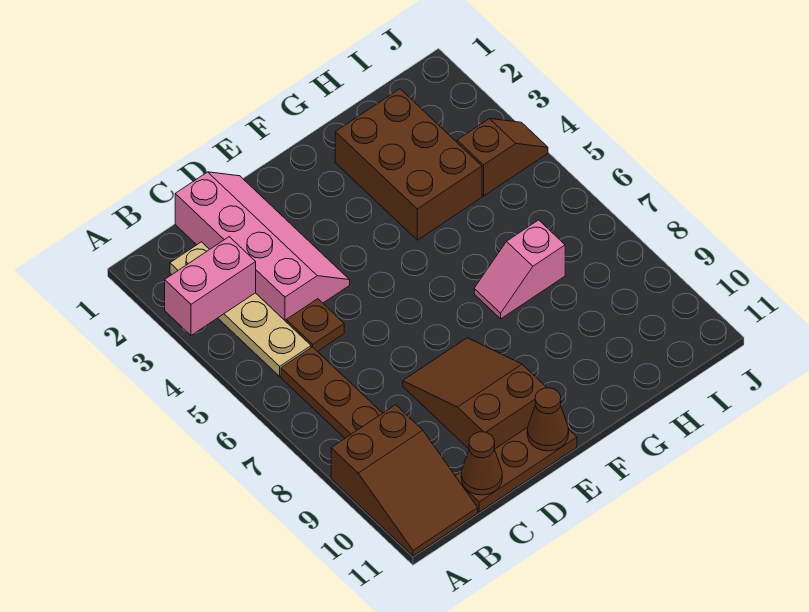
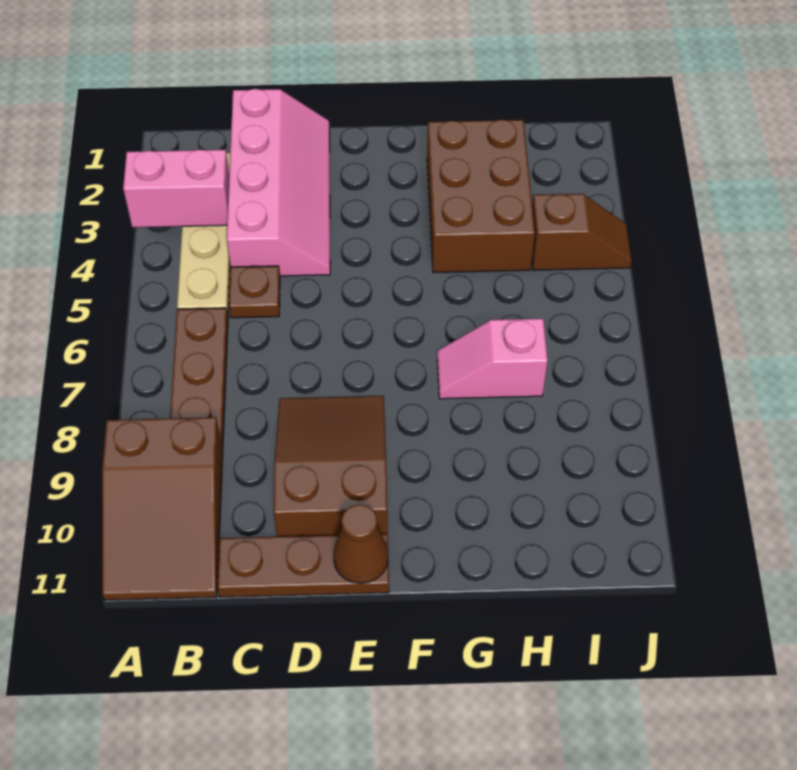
brown cone C11 level 2 -> none

